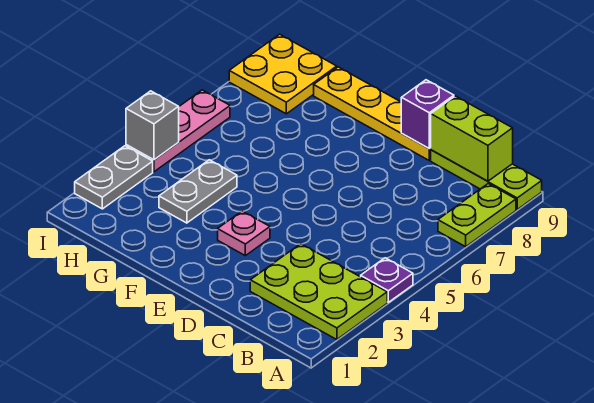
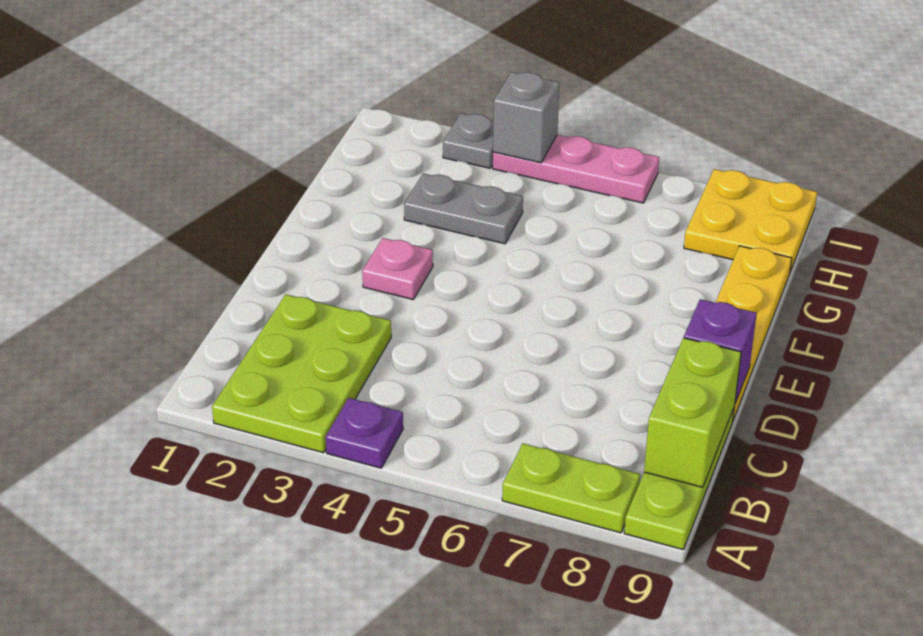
grey plate I2:I3 level 1 -> grey plate I3 level 1

